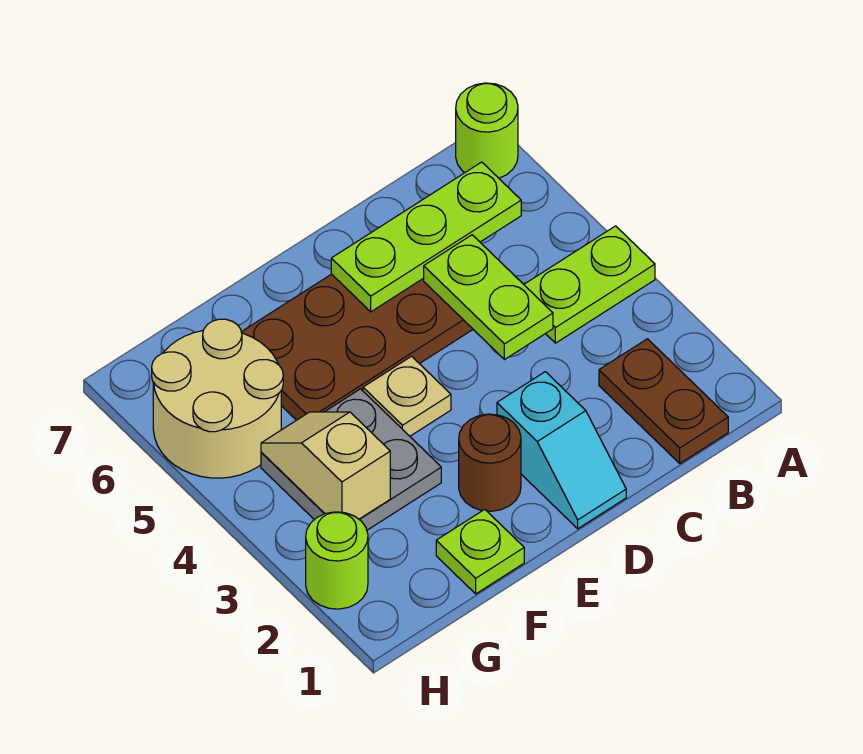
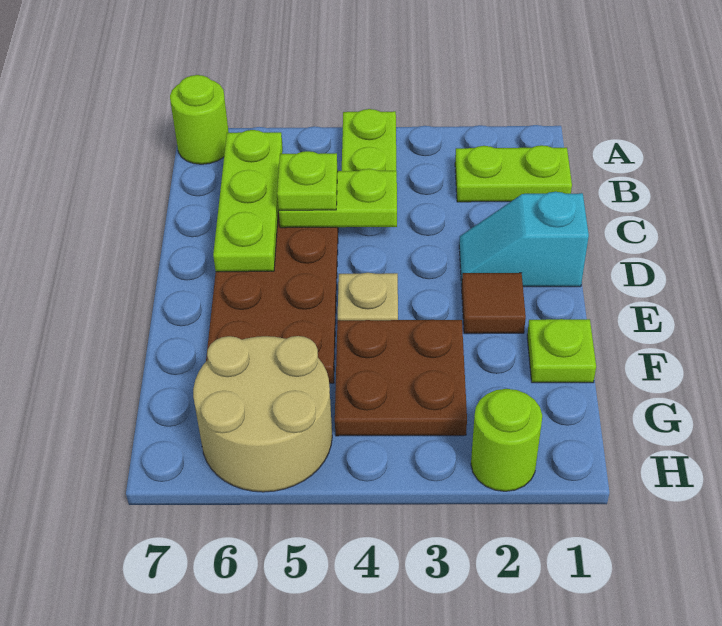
brown plate B1:B2 level 1 -> lime plate B1:B2 level 1
none -> lime plate C5 level 3
cyan slope D1:D2 level 1 top 2 -> cyan slope D1:D2 level 1 top 1
brown round brick E2 level 1 -> brown tile E2 level 1
grey plate F3:G4 level 1 -> brown plate F3:G4 level 1
tan slope G3:G4 level 2 top 3 -> none

